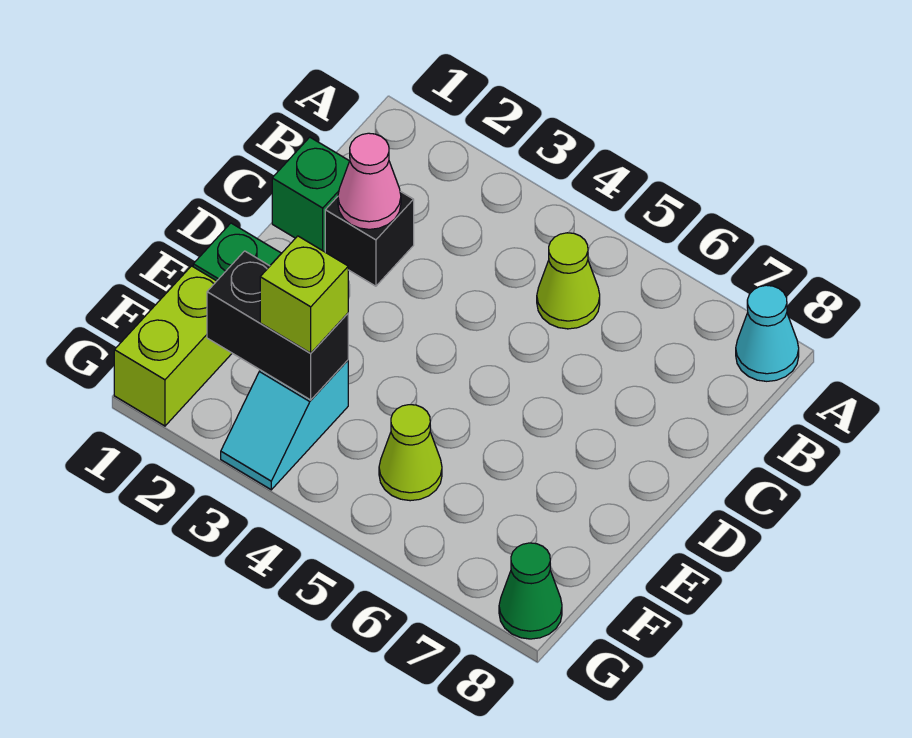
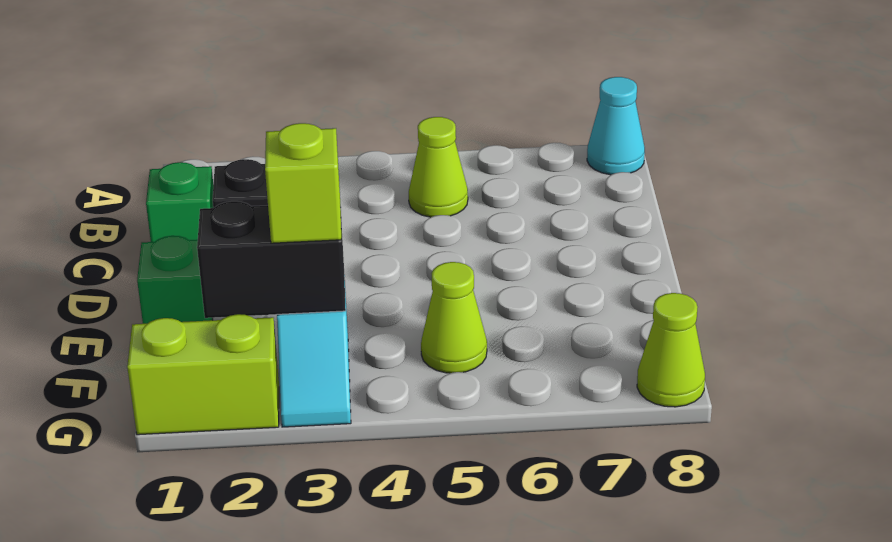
pink cone C2 level 2 -> none
lime brick F1:G1 level 1 -> lime brick G1:G2 level 1
green cone G8 level 1 -> lime cone G8 level 1

